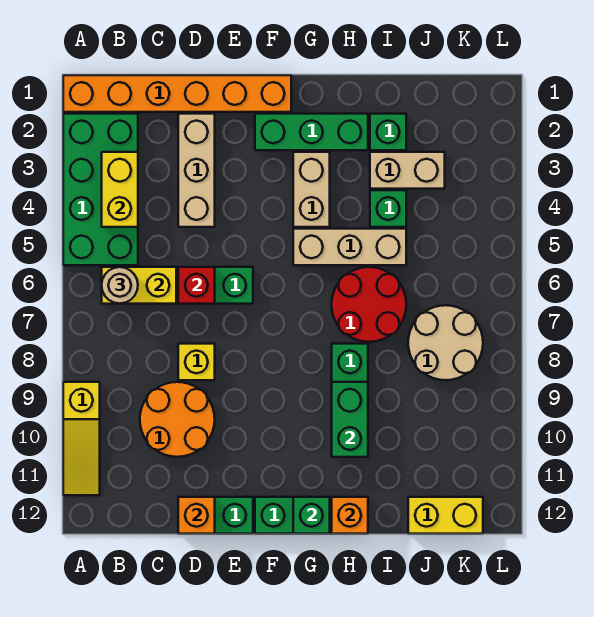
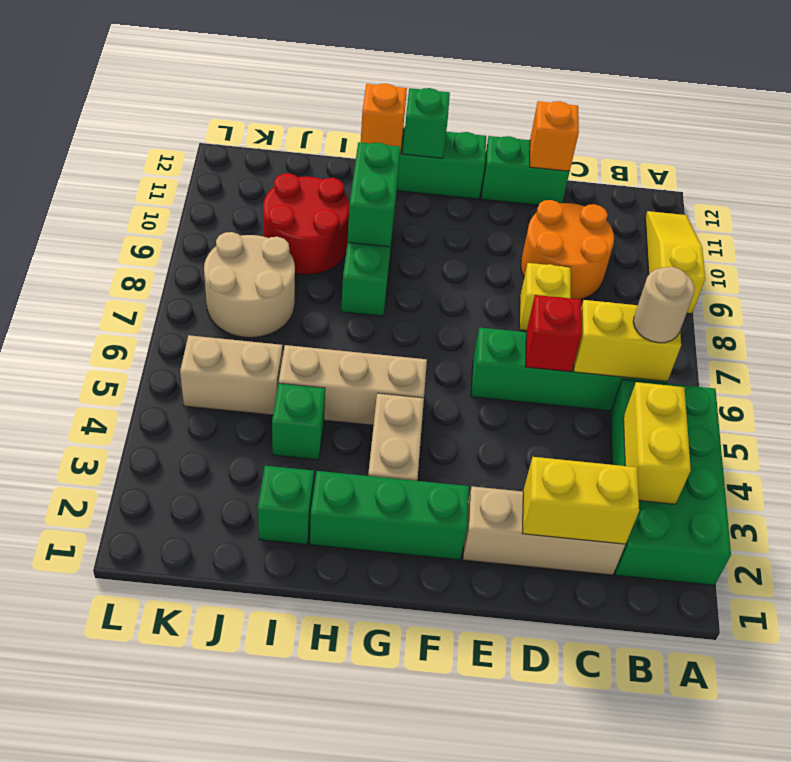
orange brick A1:F1 level 1 -> none
tan brick D2:D4 level 1 -> tan brick C2:E2 level 1
red round brick H6:I7 level 1 -> red round brick I9:J10 level 1
tan brick I3:J3 level 1 -> tan brick J5:K5 level 1
yellow brick J12:K12 level 1 -> yellow brick C2:D2 level 2

